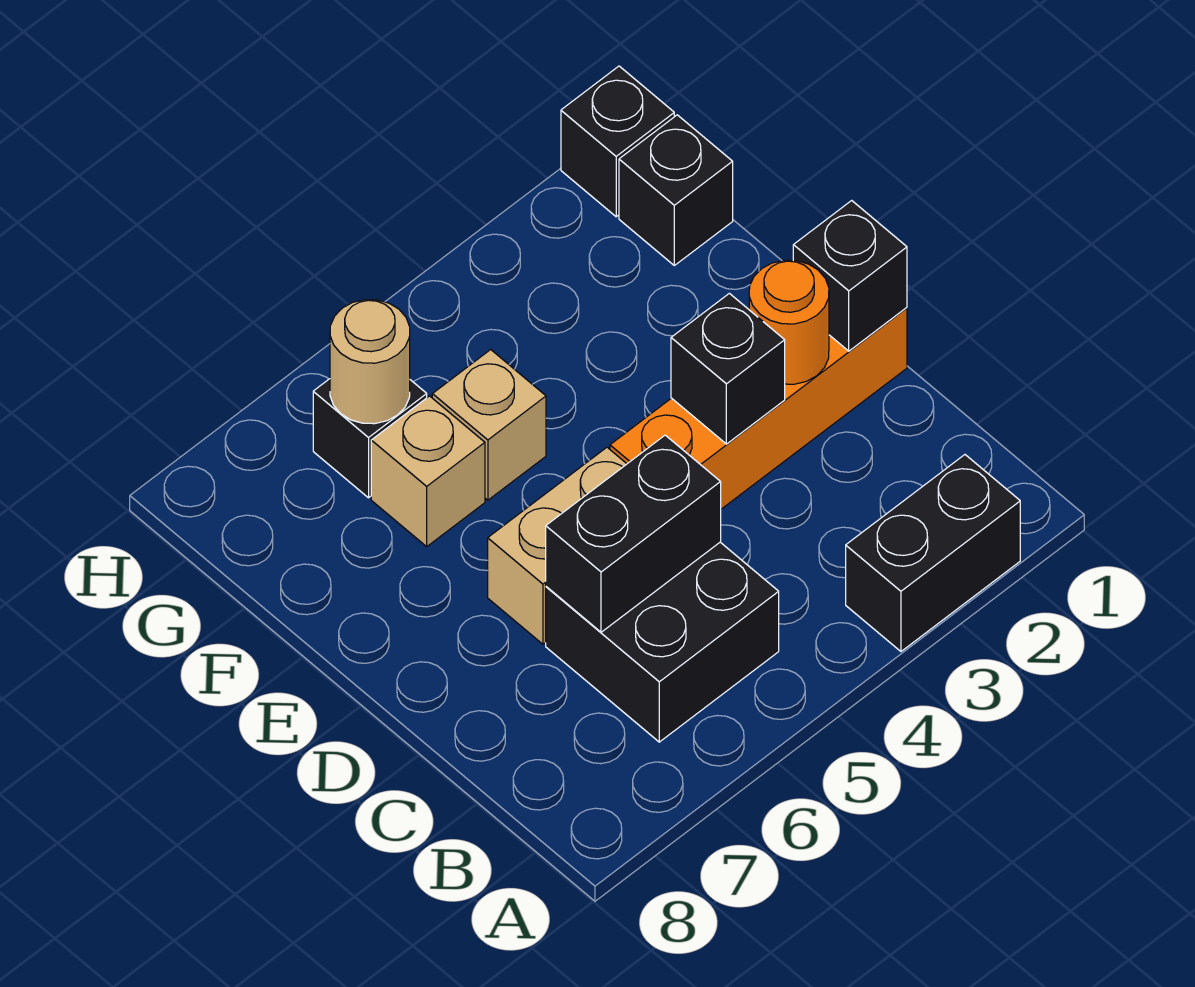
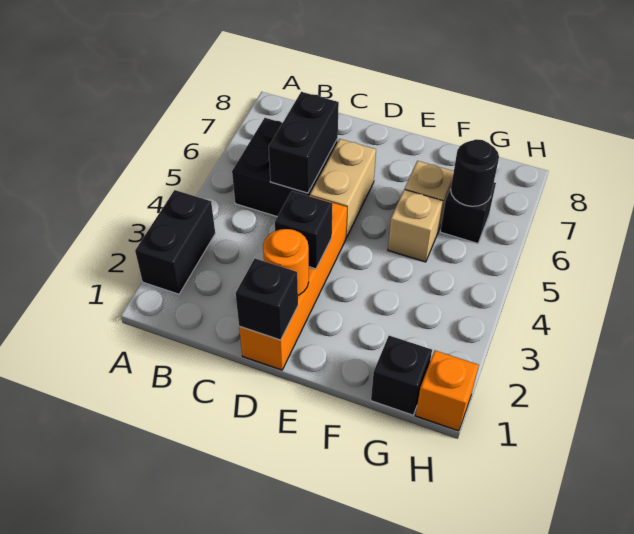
tan round brick G6 level 2 -> black round brick G6 level 2
black brick H1 level 1 -> orange brick H1 level 1

